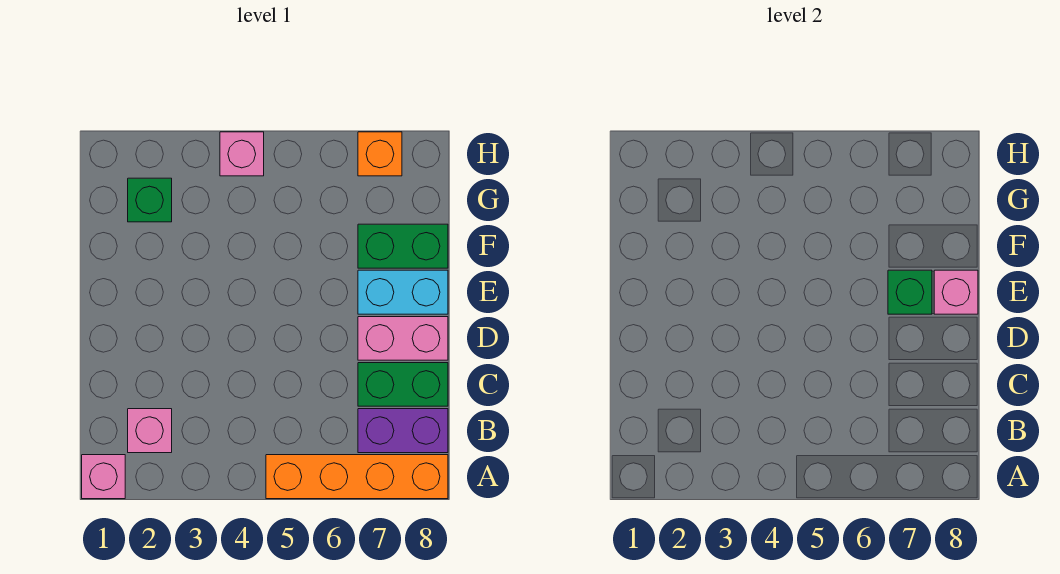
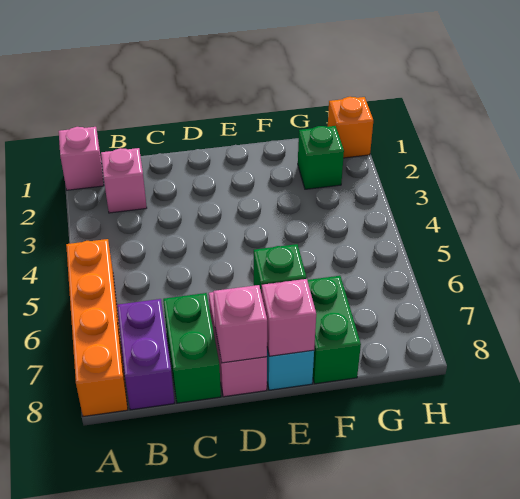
pink brick H4 level 1 -> pink brick D8 level 2
orange brick H7 level 1 -> orange brick H1 level 1

